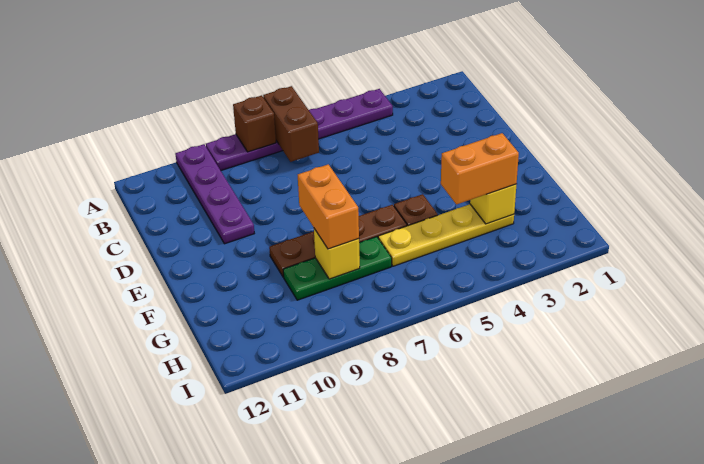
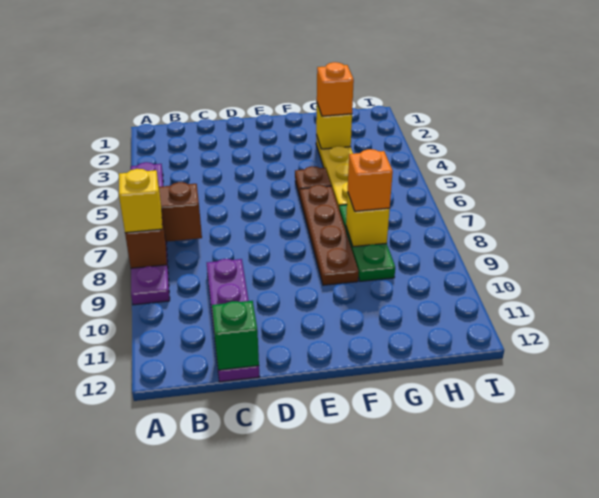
none -> yellow brick A8 level 3
purple plate A10:D10 level 1 -> purple plate C9:C12 level 1
none -> green brick C12 level 2
orange brick F8:G8 level 3 -> orange brick G8 level 3
orange brick G3:G4 level 3 -> orange brick G3 level 3

